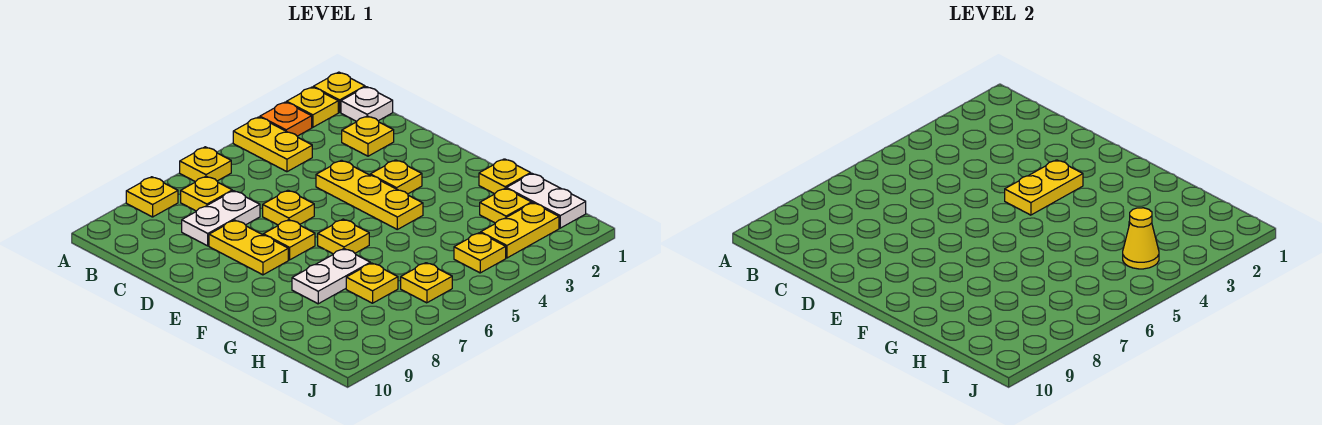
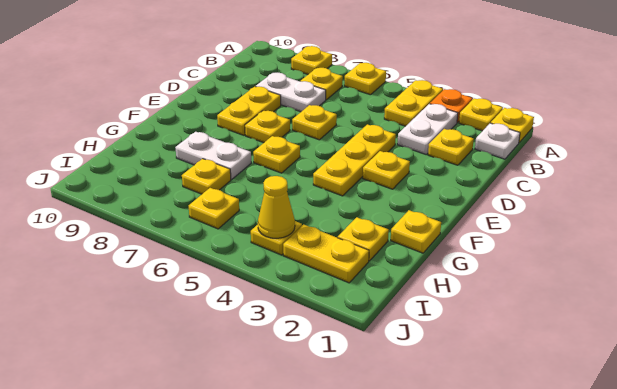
yellow plate E3:E4 level 2 -> none
white plate H1:I1 level 1 -> white plate B3:C3 level 1

